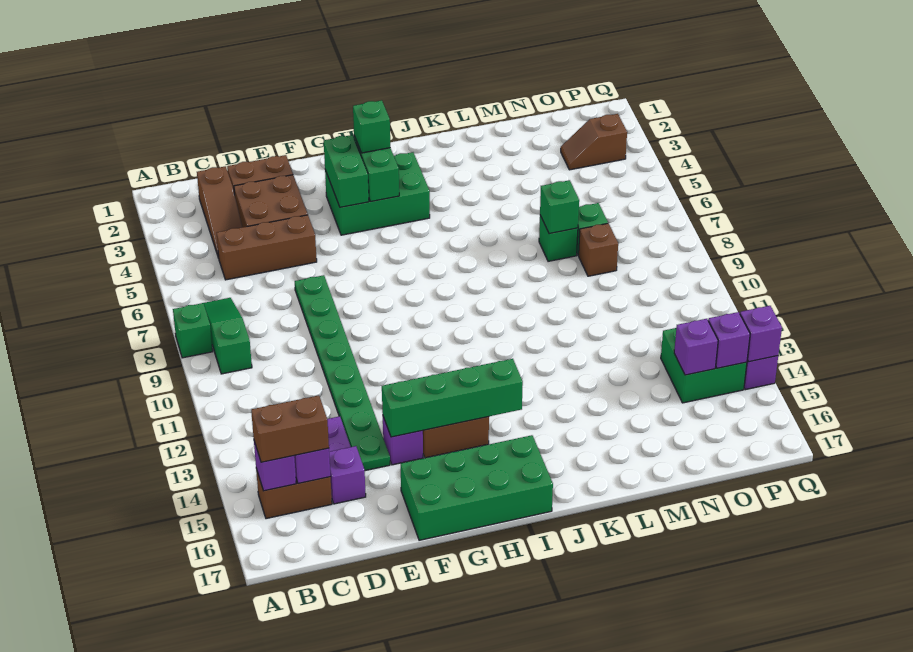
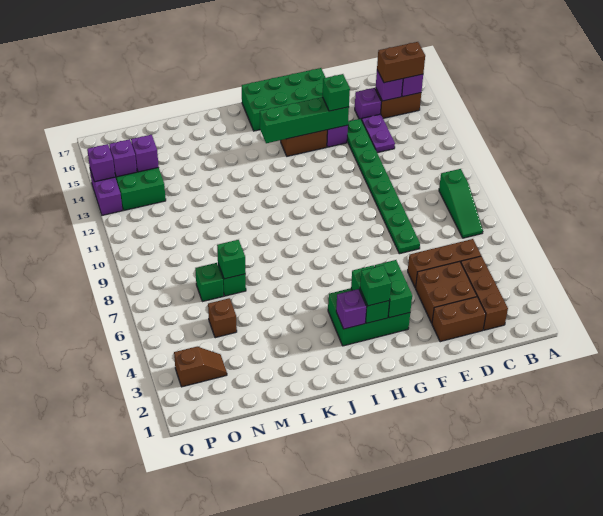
green brick A8 level 1 -> green brick F14 level 3
brown slope C2:C4 level 1 top 2 -> brown brick C2:C4 level 1
none -> purple brick I3 level 2
brown brick N8 level 1 -> brown brick N5 level 1

